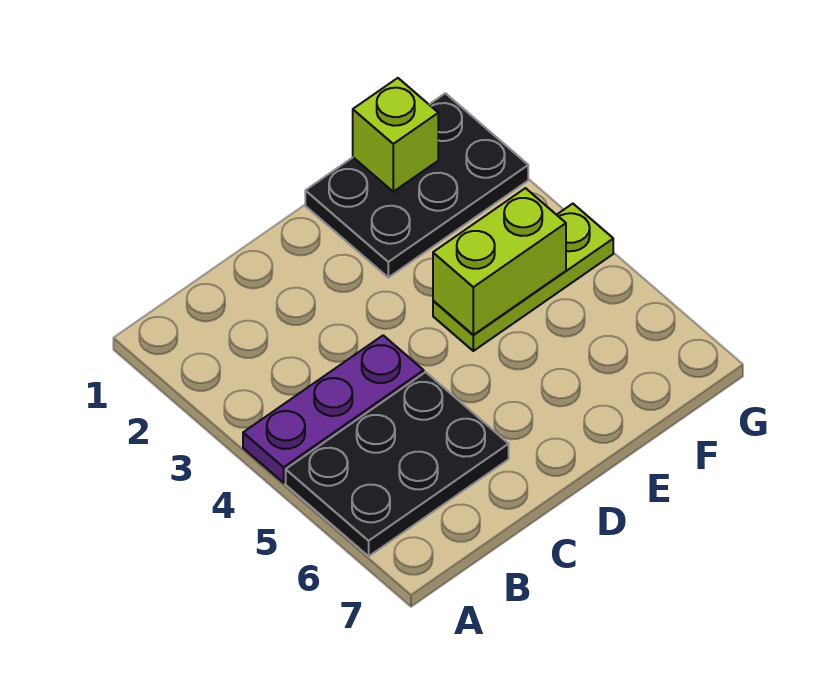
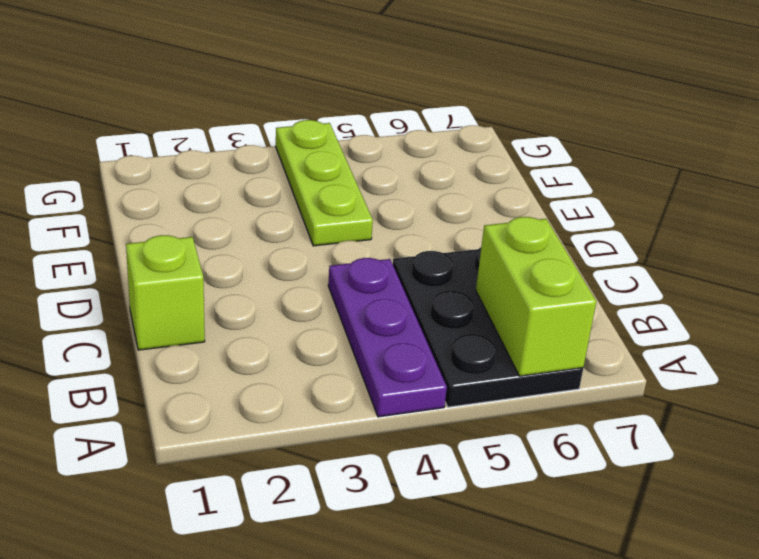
black plate E1:G2 level 1 -> none
lime brick E4:F4 level 2 -> lime brick A6:B6 level 2
lime brick F1 level 2 -> lime brick C1 level 1

